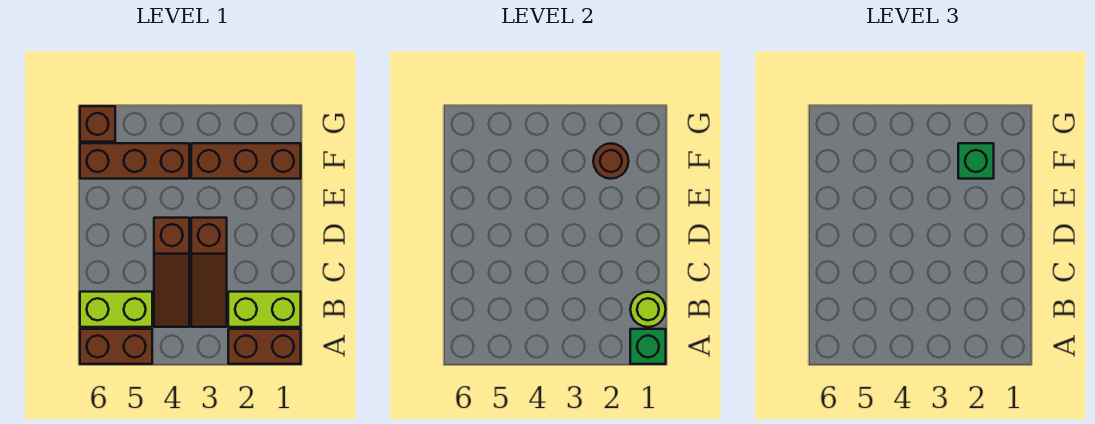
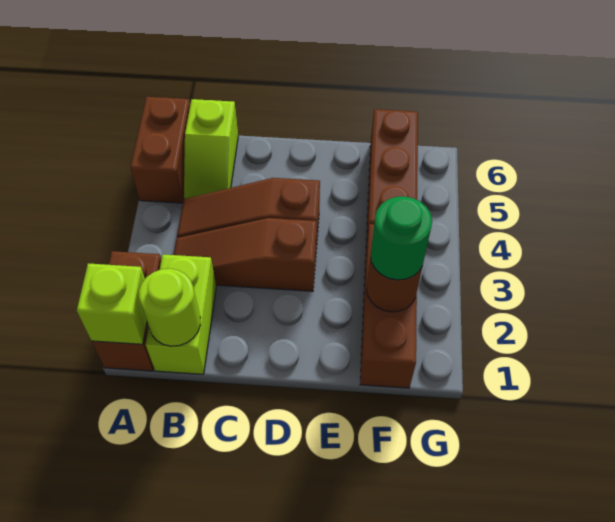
green brick A1 level 2 -> lime brick A1 level 2
lime brick B5:B6 level 1 -> lime slope B5:B6 level 1 top 6
green brick F2 level 3 -> green round brick F2 level 3
brown brick G6 level 1 -> none

